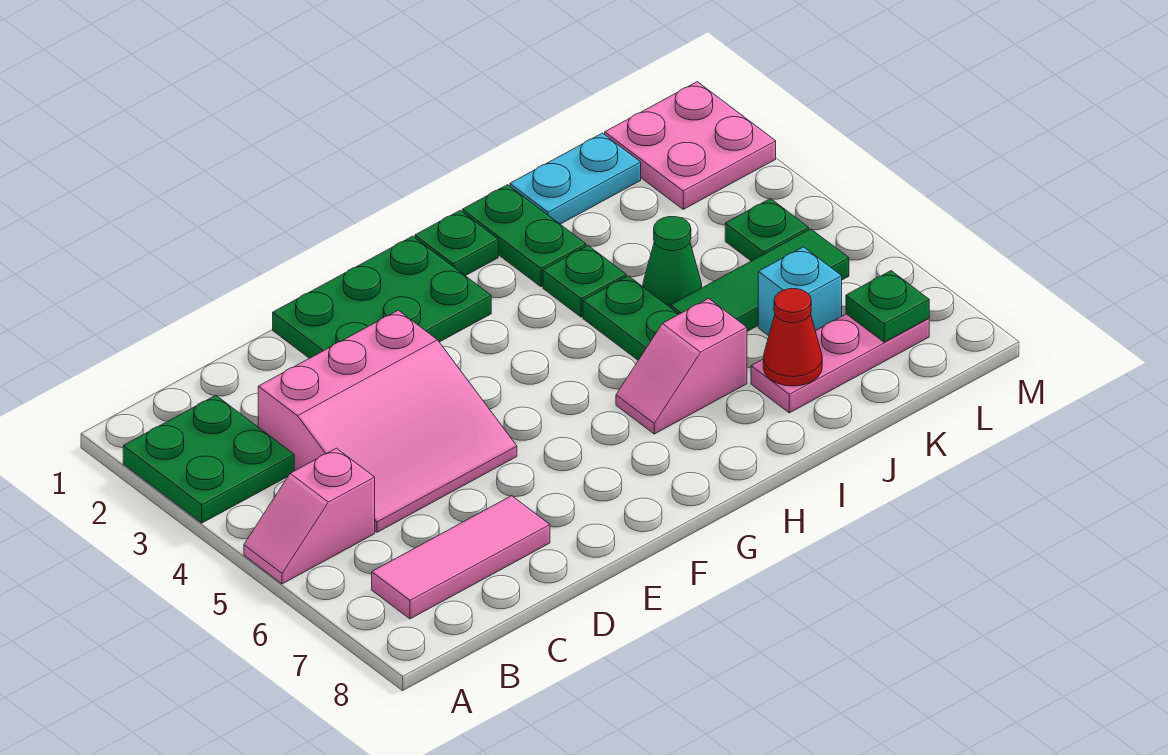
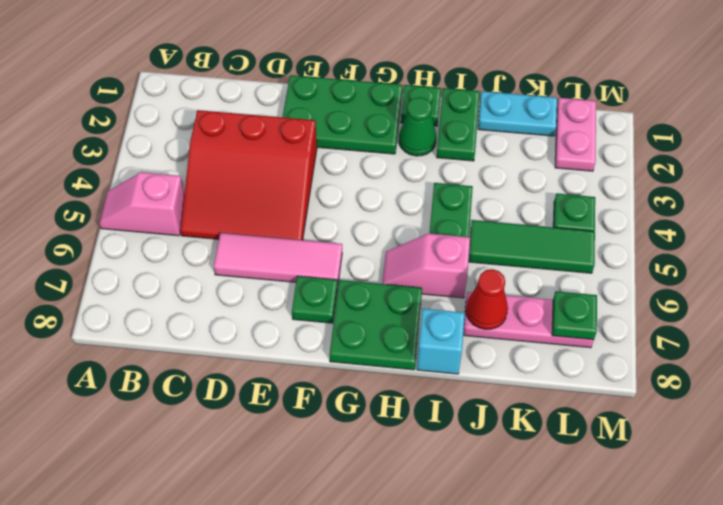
green plate A2:B3 level 1 -> green plate G7:H8 level 1
pink tile B7:D7 level 1 -> pink tile D6:F6 level 1
pink slope C3:E5 level 1 top 3 -> red slope C3:E5 level 1 top 3
green plate I3 level 1 -> green plate F7 level 1
green cone J4 level 1 -> green cone H2 level 1
cyan brick K6 level 1 -> cyan brick I8 level 1
pink plate L1:M2 level 1 -> pink plate L1:L2 level 1

